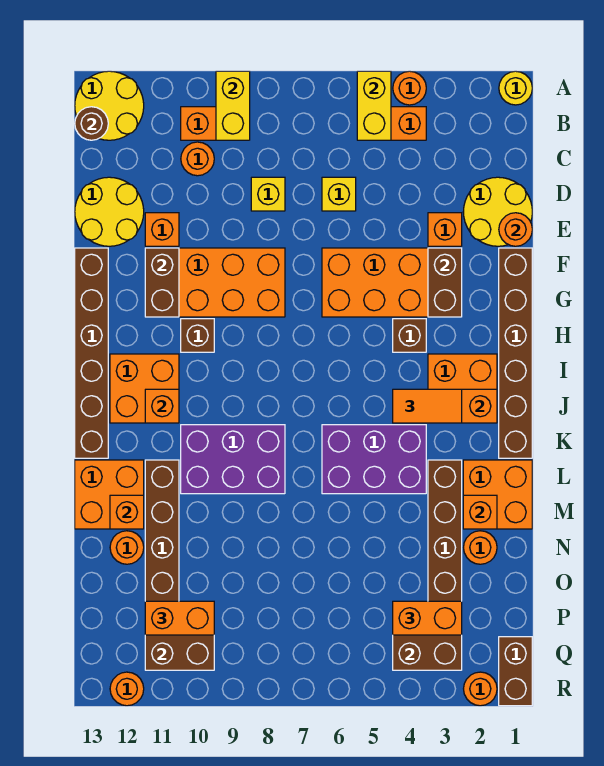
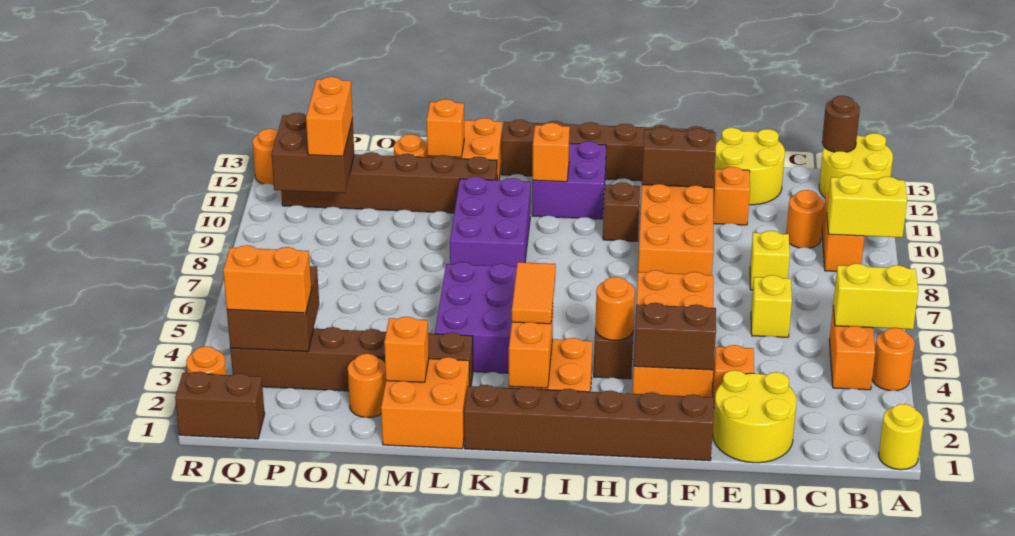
orange round brick E1 level 2 -> orange round brick H4 level 2
orange brick I11:J12 level 1 -> purple brick I11:J12 level 1
orange brick P3:P4 level 3 -> orange brick P3:Q3 level 3

